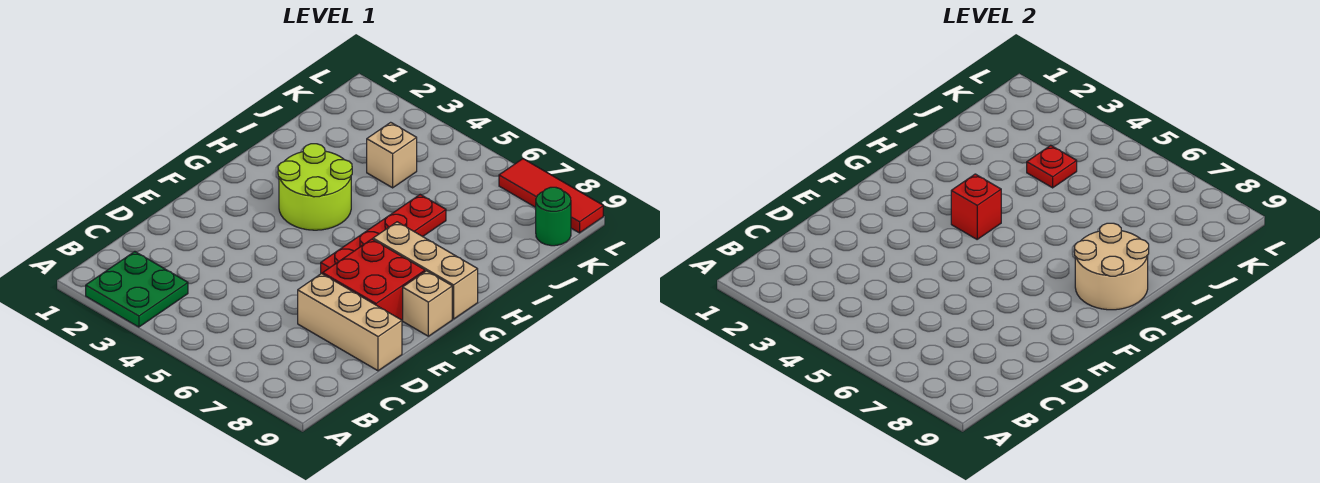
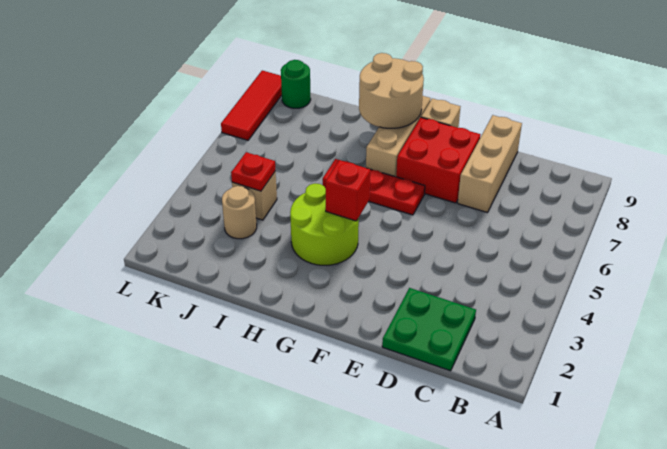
green plate A2:B3 level 1 -> green plate C1:D2 level 1
red plate F6:I6 level 1 -> red plate F6:H6 level 1
none -> tan round brick J3 level 1

